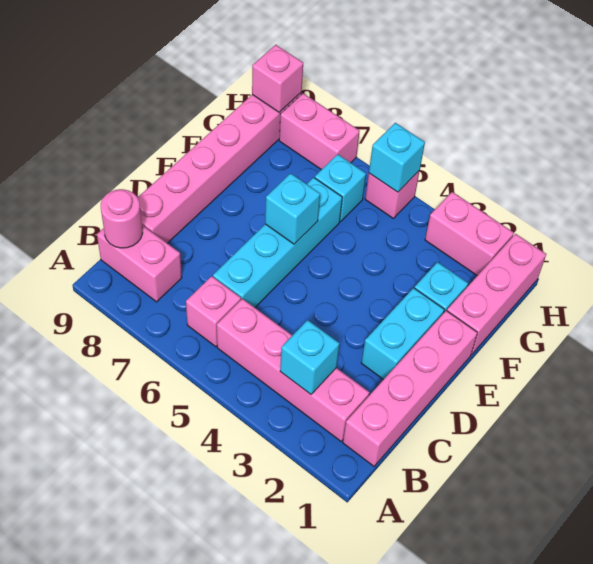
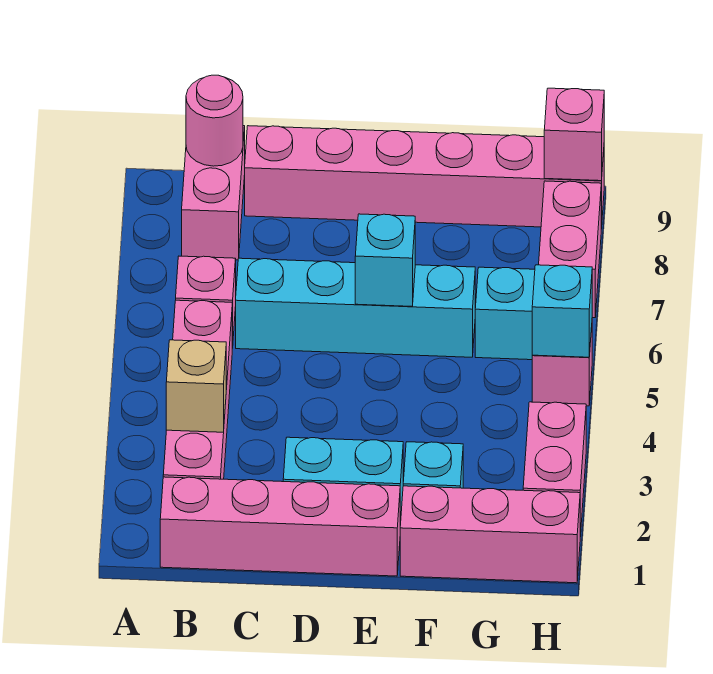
cyan brick B3 level 2 -> tan brick B3 level 2

